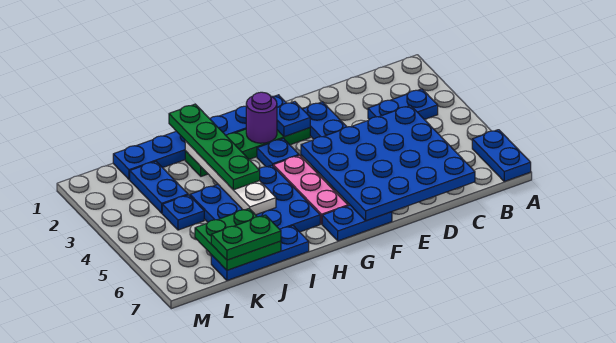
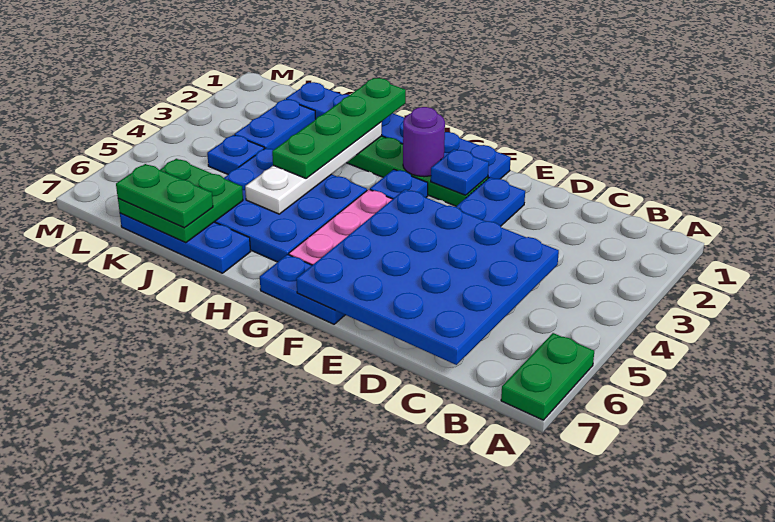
blue plate A6:A7 level 1 -> green plate A6:A7 level 1
blue plate B3:C3 level 1 -> none

